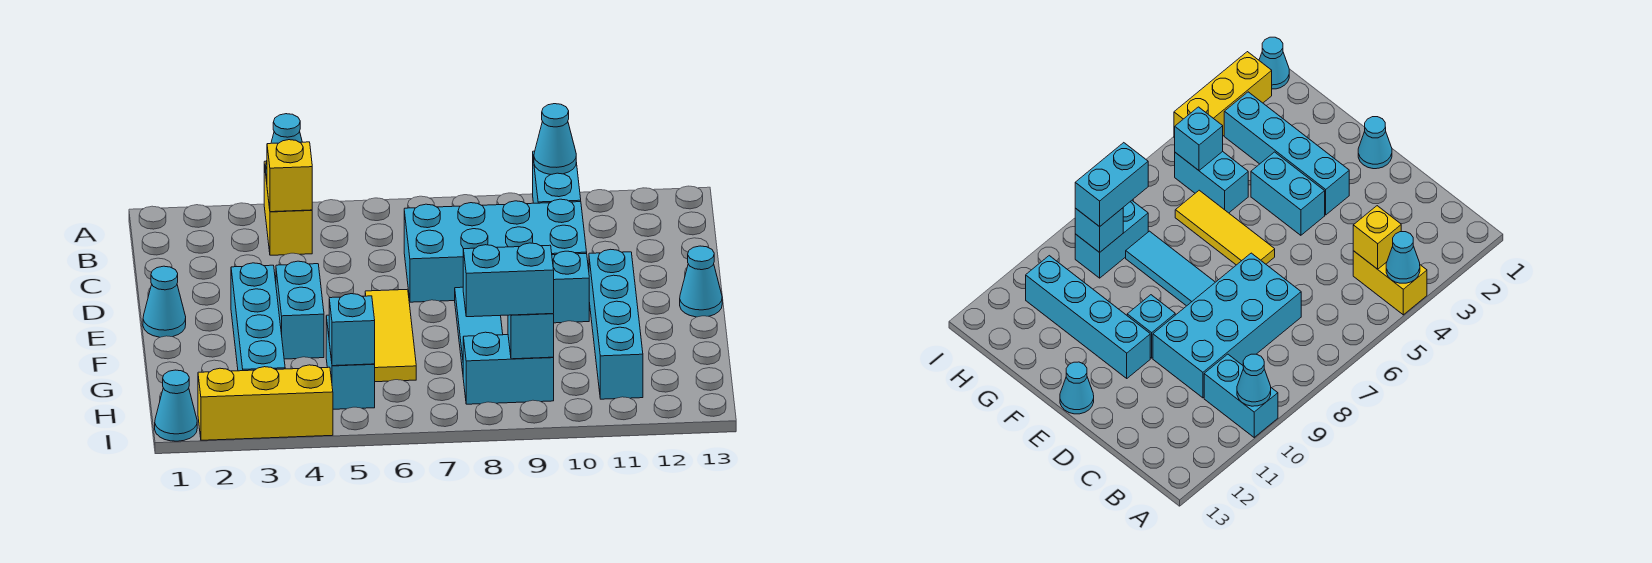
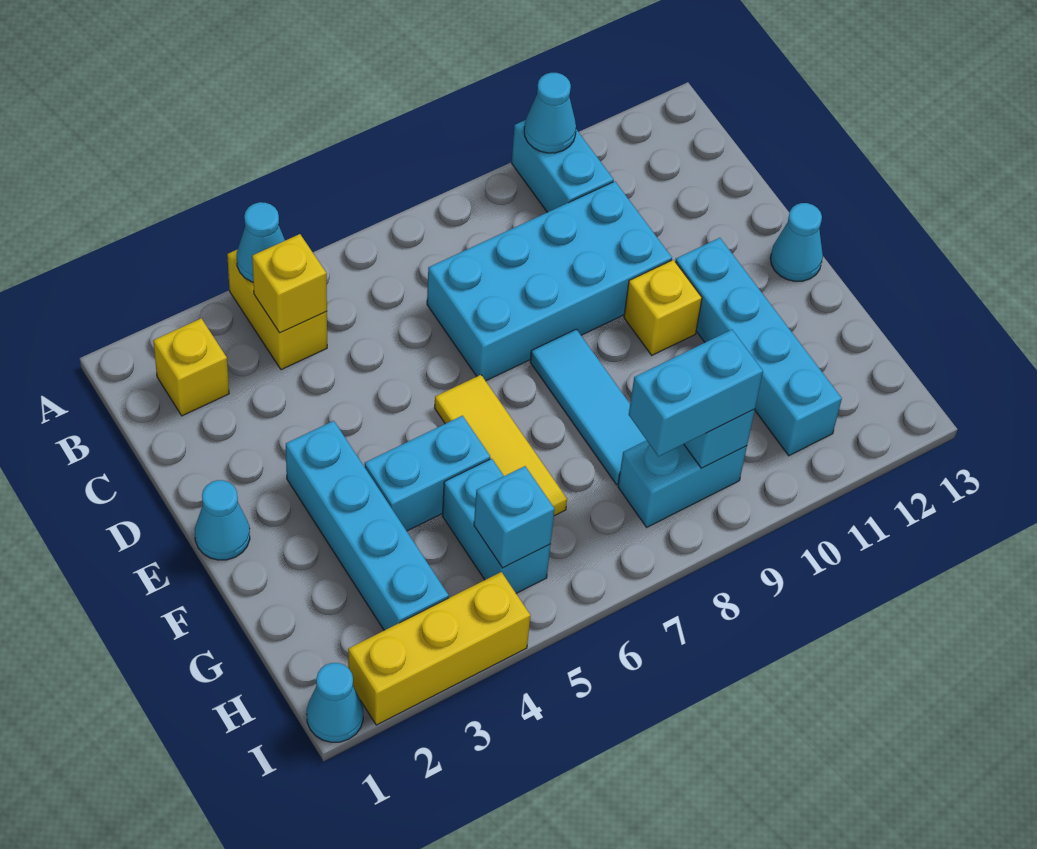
none -> yellow brick B2 level 1
cyan brick E4:F4 level 1 -> cyan brick F4:F5 level 1
cyan brick E10 level 1 -> yellow brick E10 level 1

